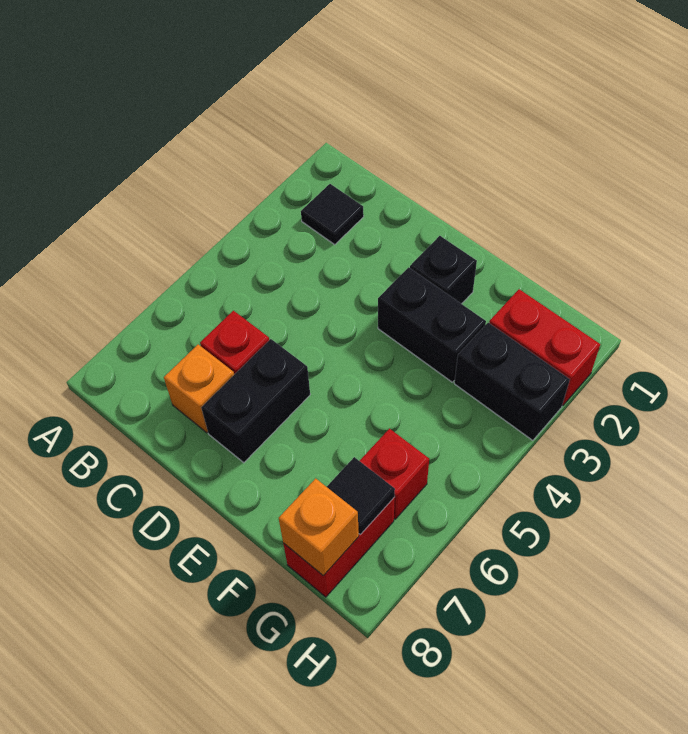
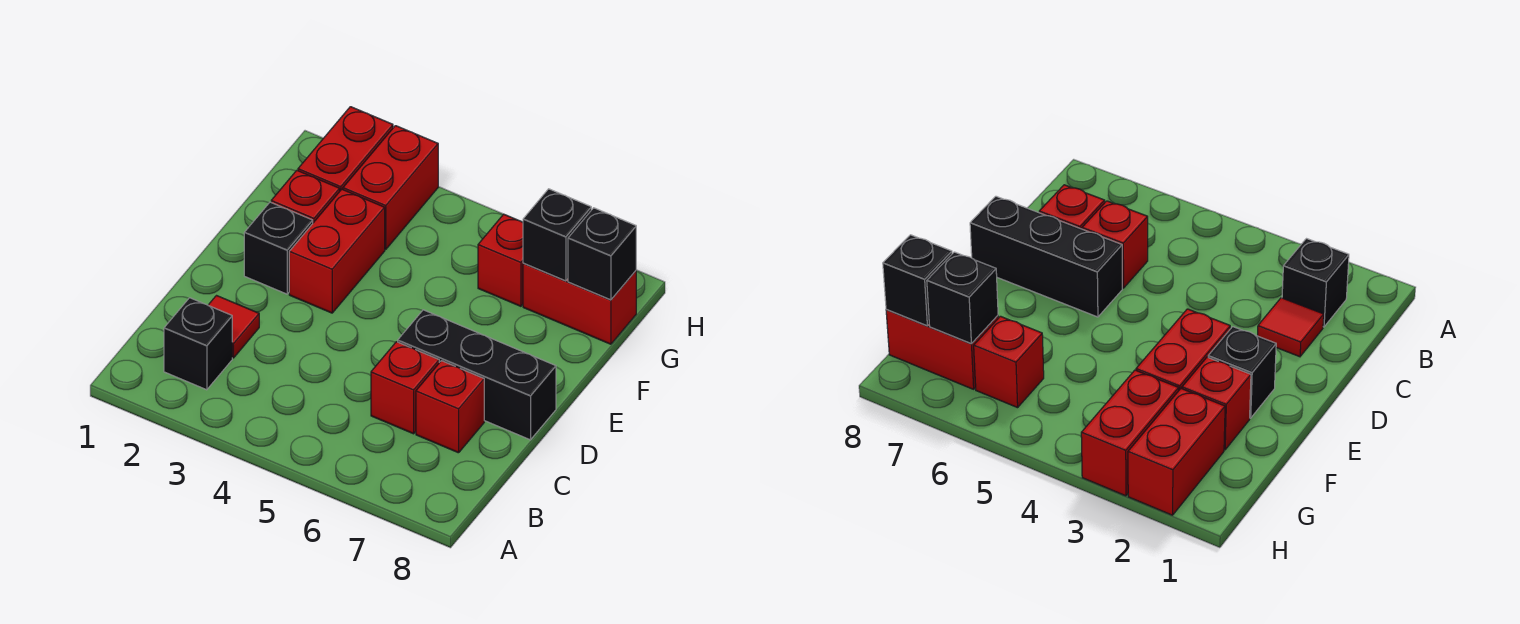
black tile B2 level 1 -> black brick B2 level 1
none -> red tile C2 level 1
orange brick C7 level 1 -> red brick C7 level 1
black brick D6:D7 level 1 -> black brick D6:D8 level 1
black brick E3:F3 level 1 -> red brick E3:F3 level 1
none -> red brick F2 level 1
black brick G3:H3 level 1 -> red brick G3:H3 level 1
black tile G7 level 2 -> black brick G7 level 2
orange brick G8 level 2 -> black brick G8 level 2

